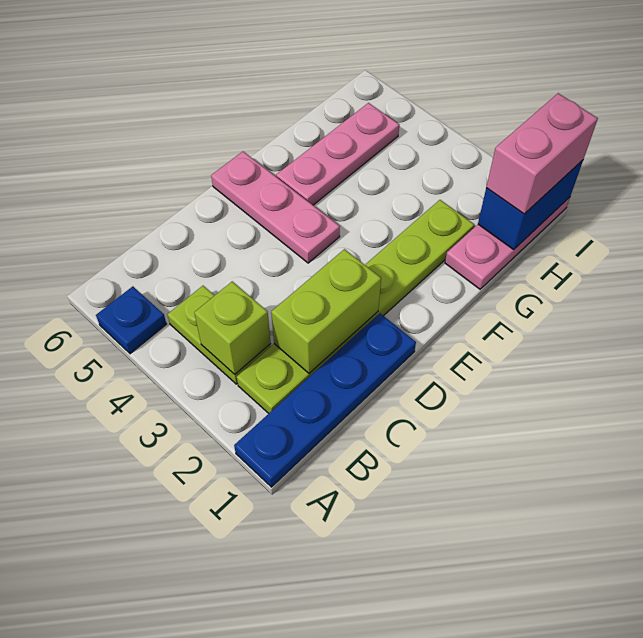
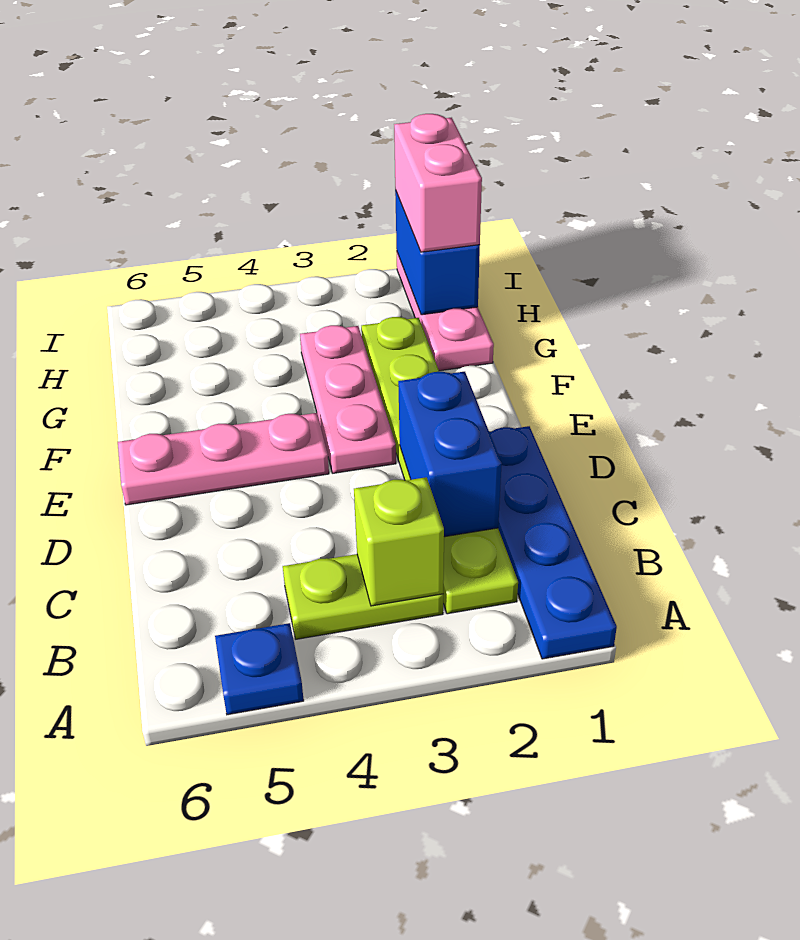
lime brick C2:D2 level 2 -> blue brick C2:D2 level 2
pink plate F5:H5 level 1 -> pink plate E3:G3 level 1

